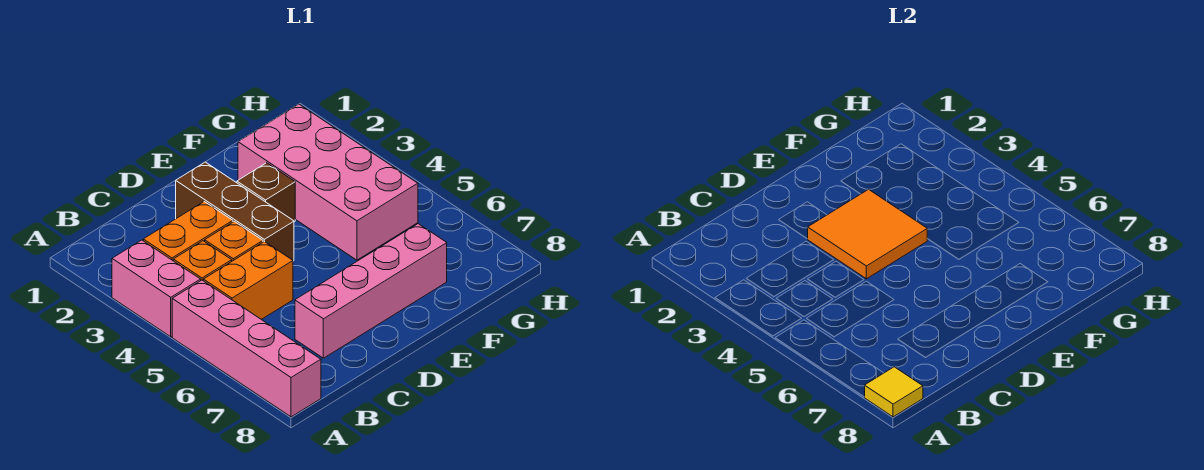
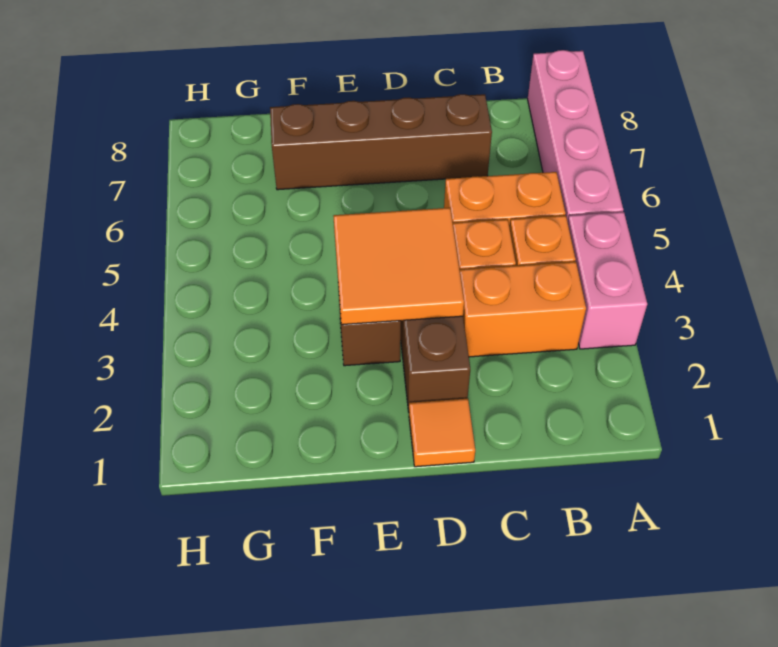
yellow tile A8 level 2 -> none
pink brick C7:F7 level 1 -> brown brick C7:F7 level 1
none -> orange tile D1 level 1
pink brick F2:G5 level 1 -> none

